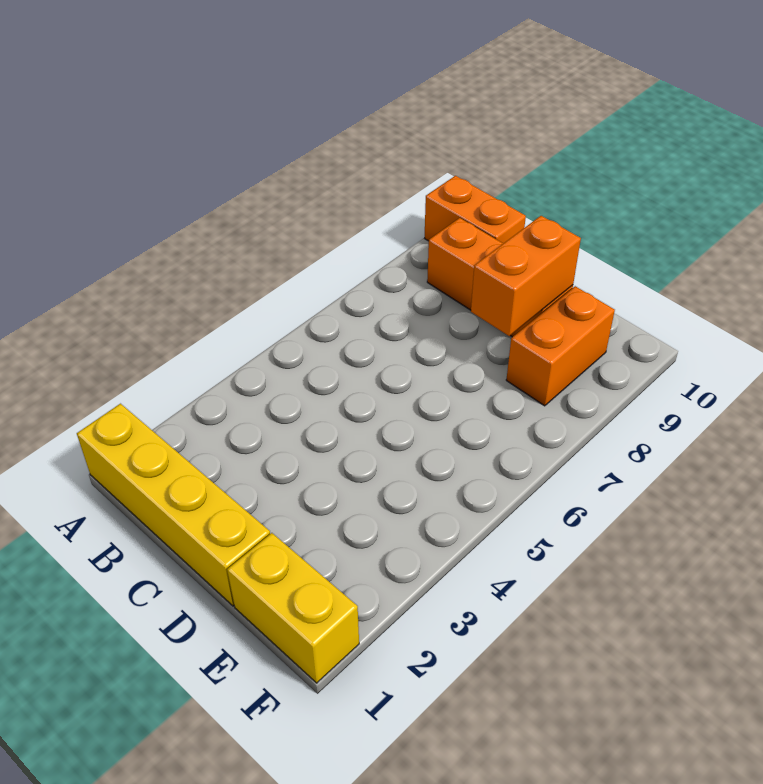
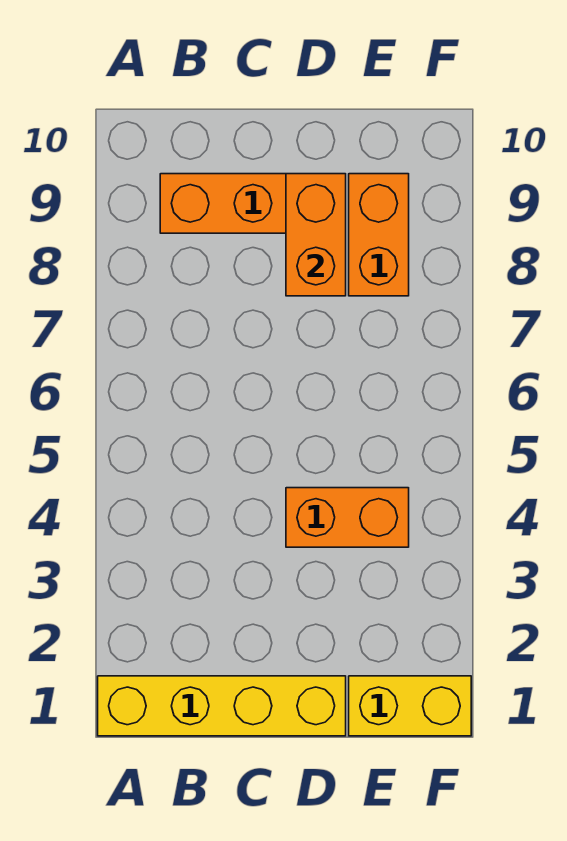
orange brick A10:B10 level 1 -> orange brick D4:E4 level 1

